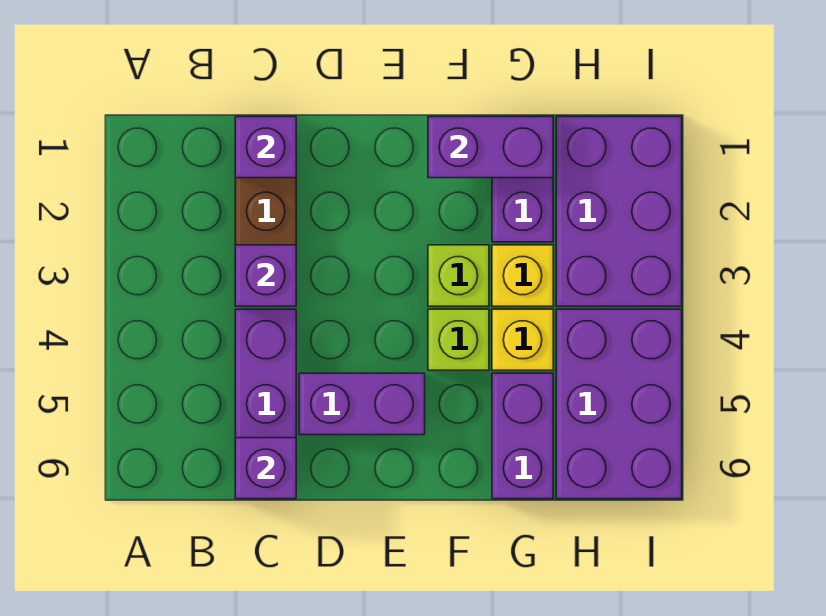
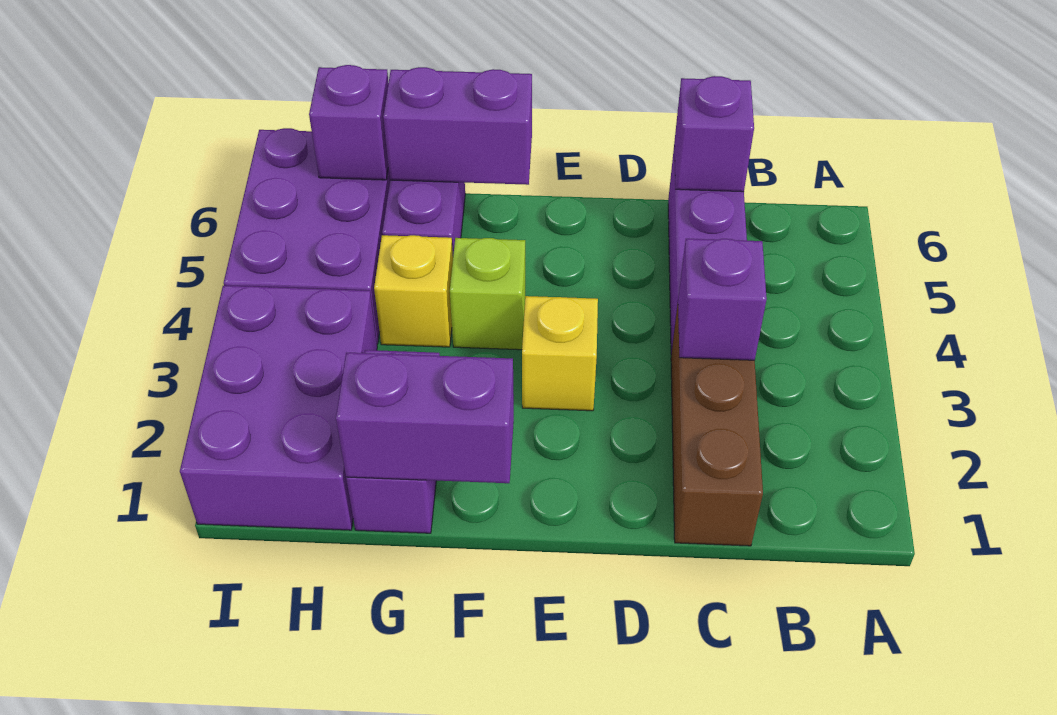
purple brick C1 level 2 -> purple brick H6 level 2
purple brick D5:E5 level 1 -> purple brick F6:G6 level 2
lime brick F3 level 1 -> none
yellow brick G3 level 1 -> yellow brick E3 level 1

